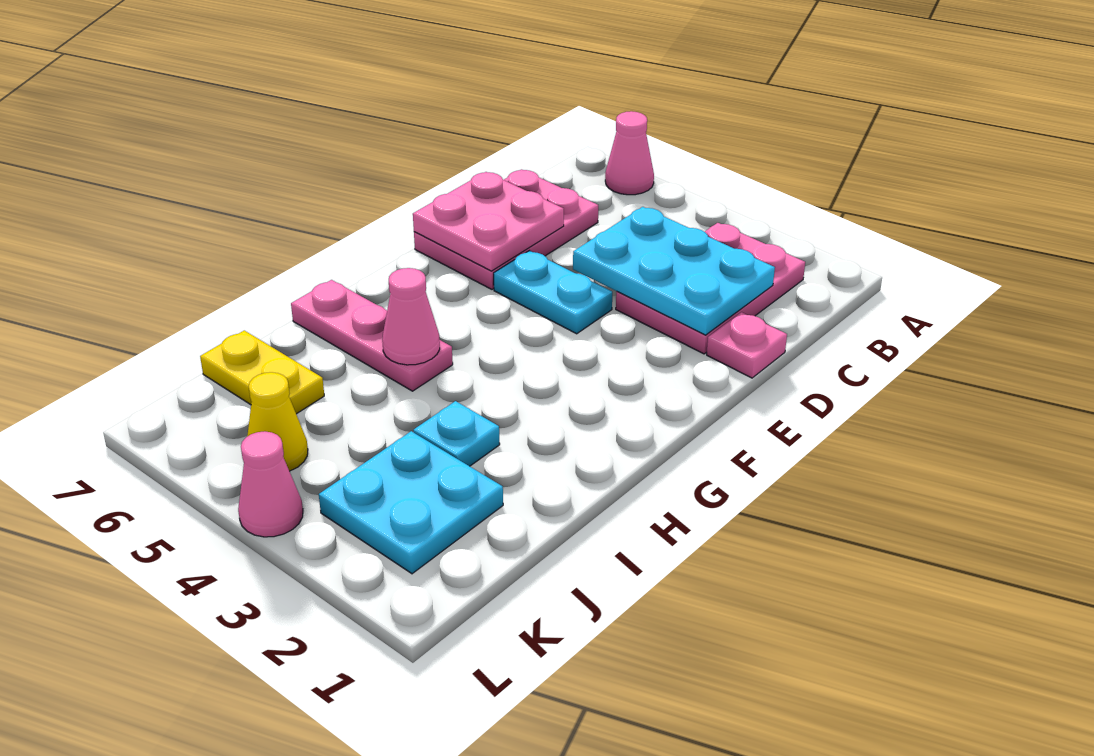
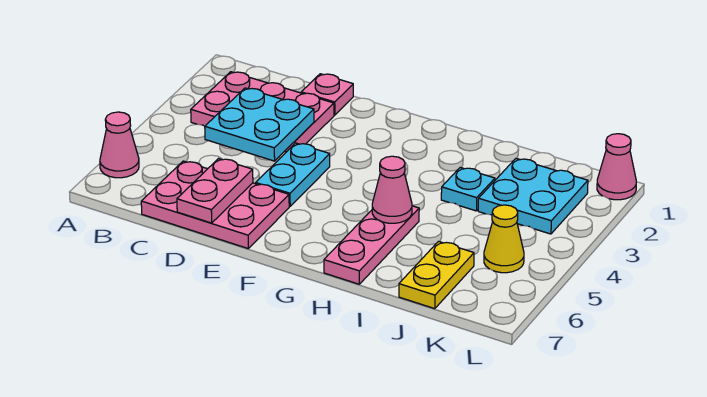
cyan plate C2:D4 level 2 -> cyan plate C3:D4 level 2
pink plate D6:E7 level 2 -> pink plate D6:D7 level 2
pink cone L4 level 1 -> pink cone L1 level 1

